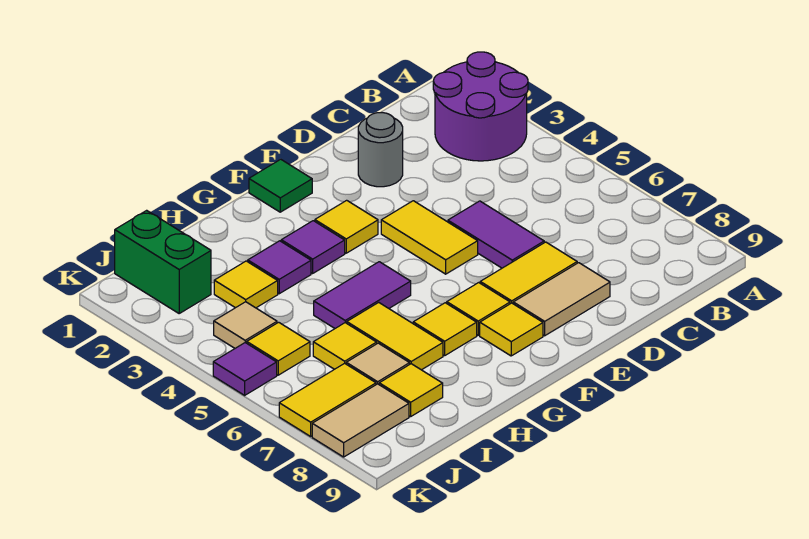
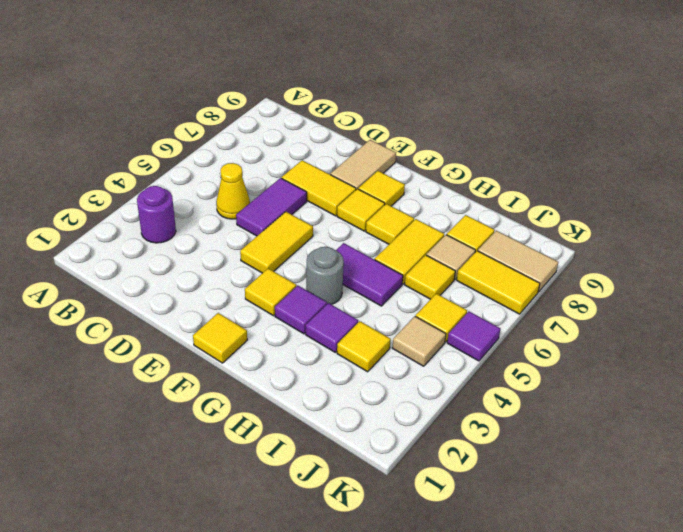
purple round brick A2:B3 level 1 -> purple round brick B3 level 1
none -> yellow cone C5 level 1
grey round brick D2 level 1 -> grey round brick G4 level 1
tan tile D8:E8 level 1 -> tan tile E8:E9 level 1
green tile F1 level 1 -> yellow tile F1 level 1
green brick J1:J2 level 1 -> none

